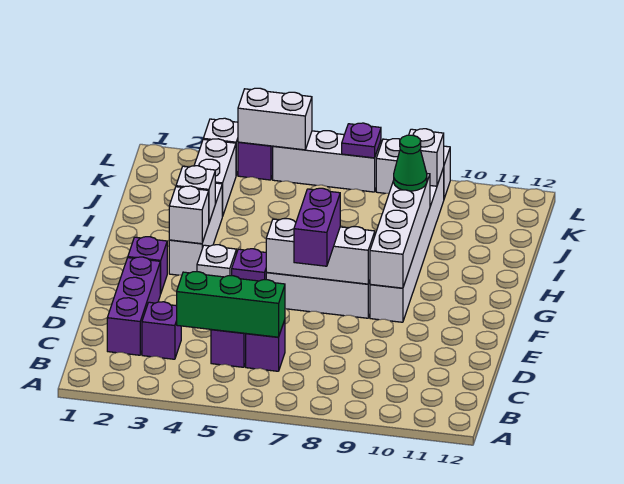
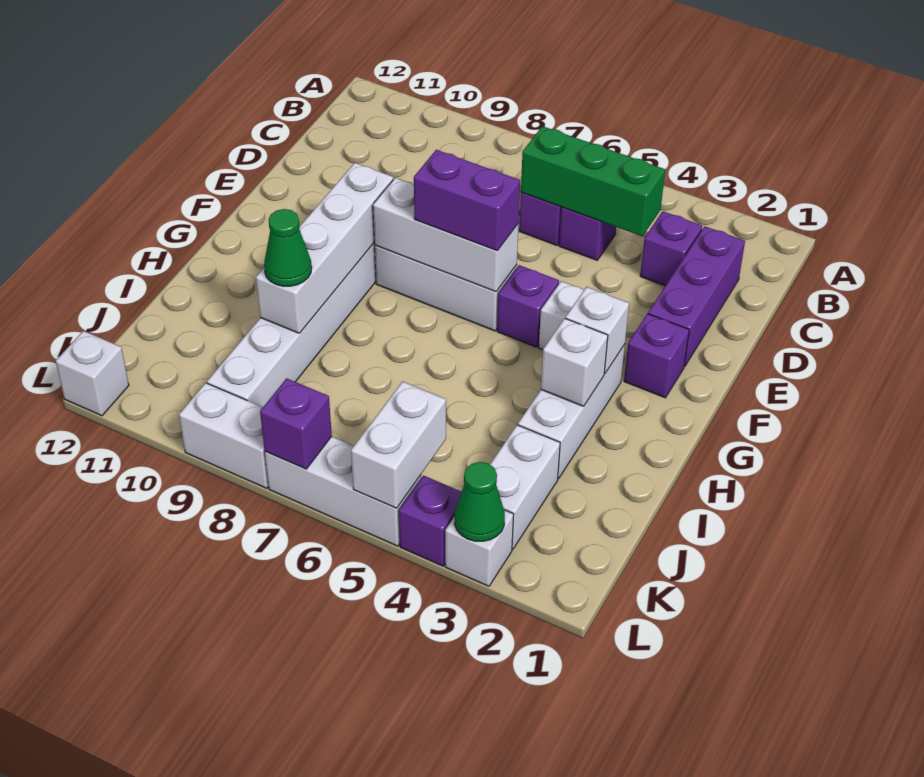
purple brick E7:F7 level 3 -> purple brick F6:F7 level 3
white brick K9 level 2 -> white brick L12 level 1
none -> green cone L3 level 2
white brick L4:L5 level 2 -> white brick K5:L5 level 2
purple plate L7 level 2 -> purple brick L7 level 2

